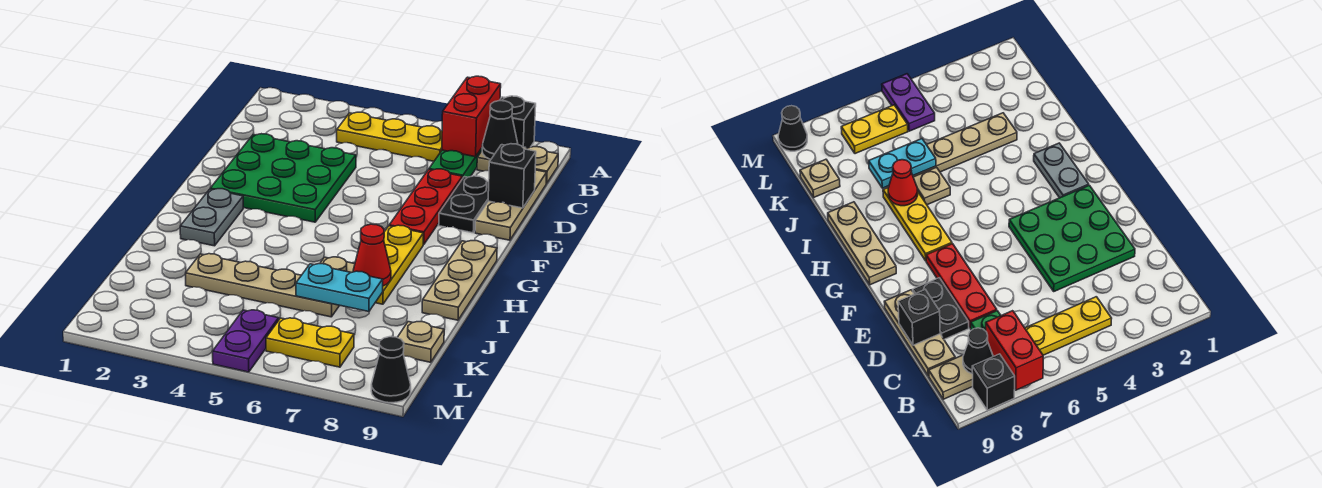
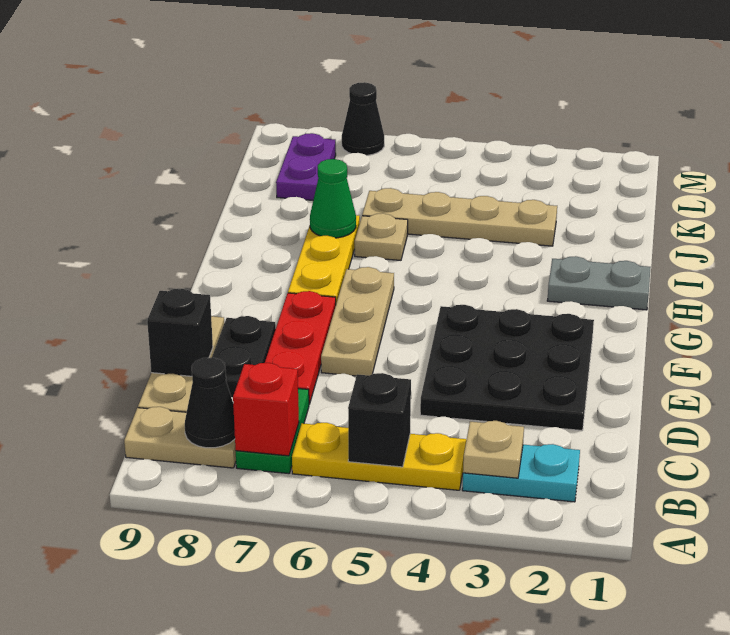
red brick A7:B7 level 2 -> red brick B7 level 2
black brick A8 level 1 -> black brick B5 level 2
green plate D2:F4 level 1 -> black plate D2:F4 level 1
grey plate G2:H2 level 1 -> grey plate H1:H2 level 1
tan plate G9:I9 level 1 -> tan plate E6:G6 level 1
red cone I7 level 2 -> green cone I7 level 2
cyan plate J6:J7 level 2 -> cyan plate B2:B3 level 1
tan plate K9 level 1 -> tan plate B3 level 2
purple plate L5:M5 level 1 -> purple plate K8:L8 level 1
yellow plate L6:L7 level 1 -> none
black cone M9 level 1 -> black cone M7 level 1

